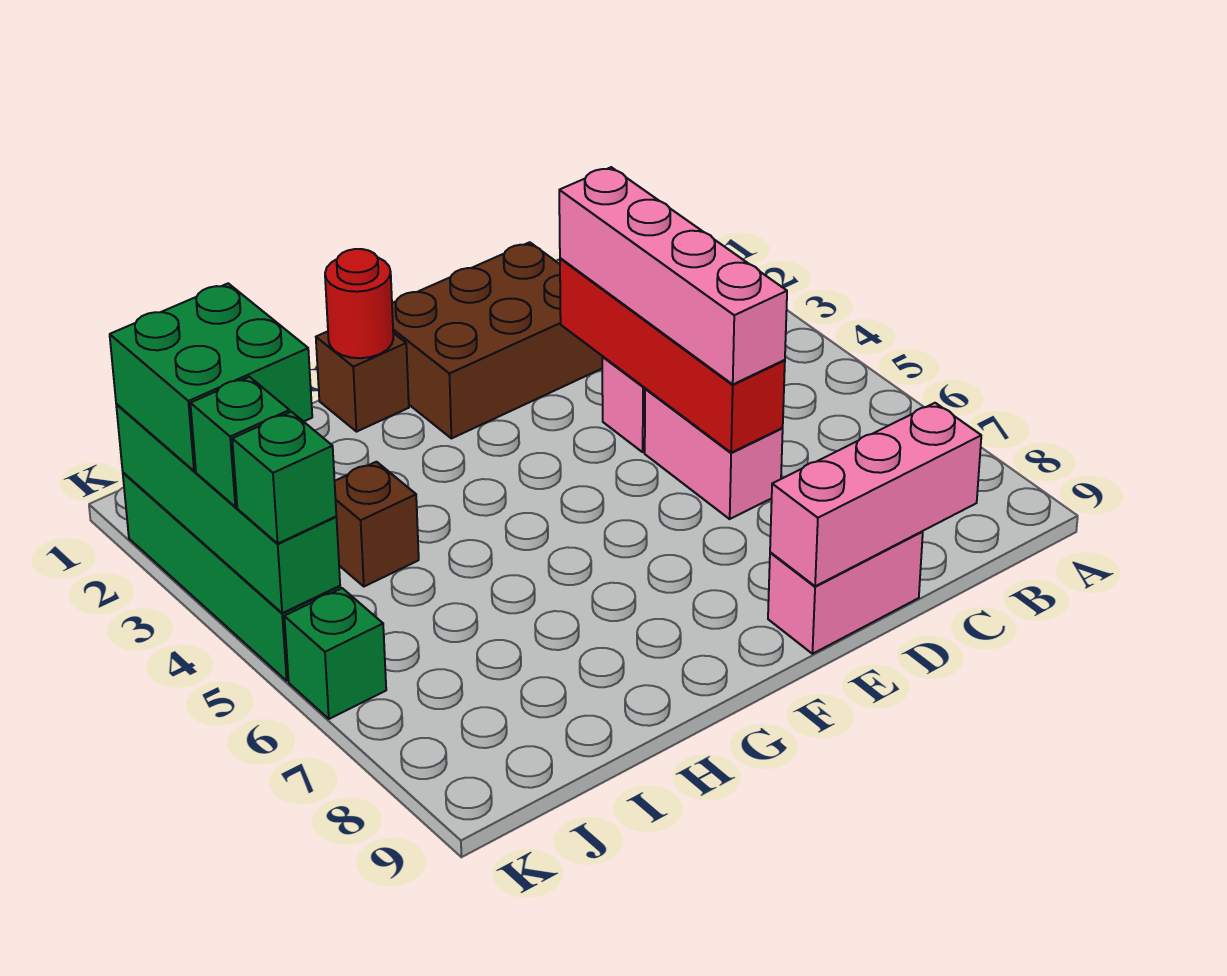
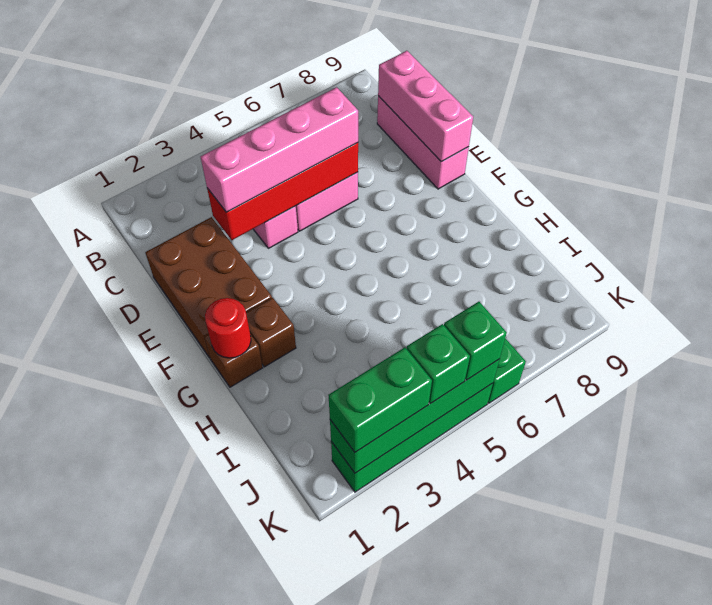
pink brick D9:E9 level 1 -> pink brick C9:E9 level 1
brown brick I4 level 1 -> brown brick G2 level 1
green brick J2:K3 level 3 -> green brick K2:K3 level 3

